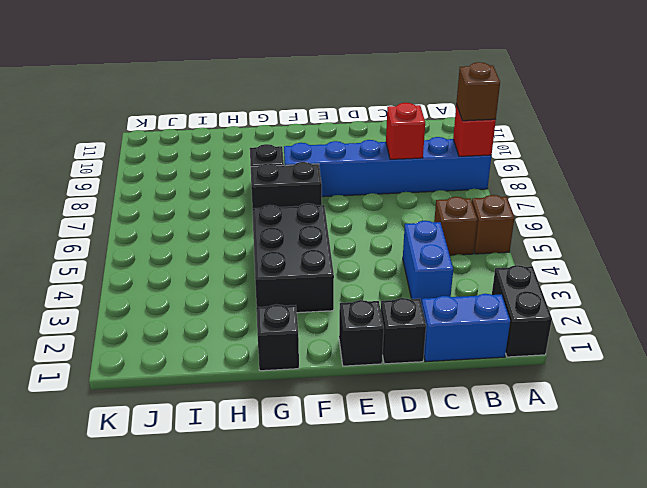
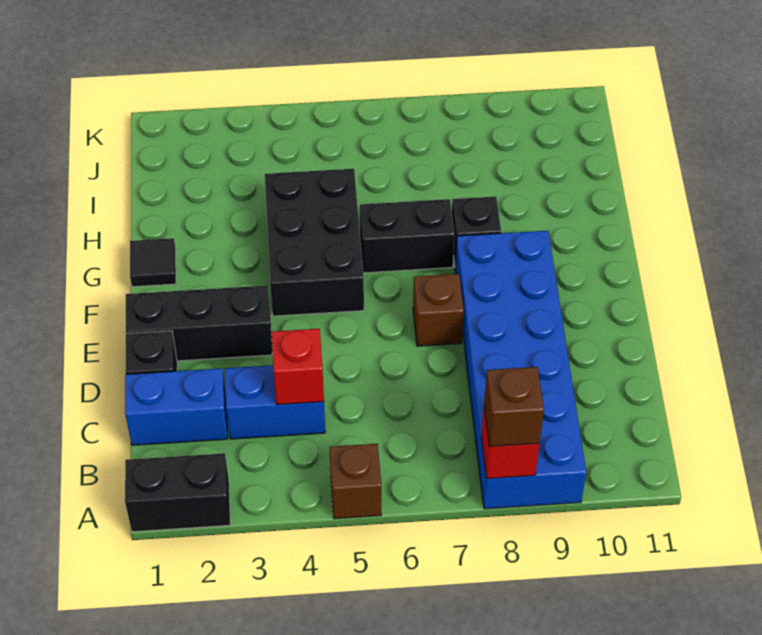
blue brick A8:F8 level 1 -> blue brick A8:F9 level 1
blue brick B1:C1 level 1 -> blue brick C1:C2 level 1
brown brick B5 level 1 -> brown brick E7 level 1
red brick C8 level 2 -> red brick C4 level 2
black brick E1 level 1 -> black brick E1:E3 level 1
black brick F3:G5 level 1 -> black brick F4:H5 level 1
black brick F7:G7 level 1 -> black brick G6:G7 level 1
black brick G1 level 1 -> black tile G1 level 1

